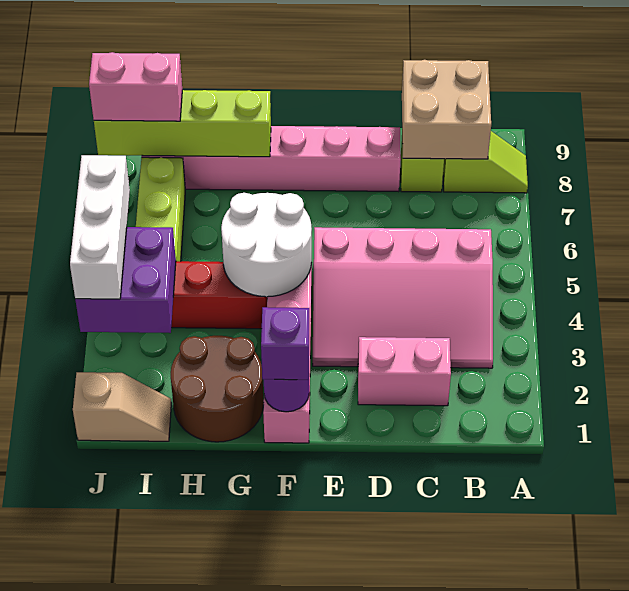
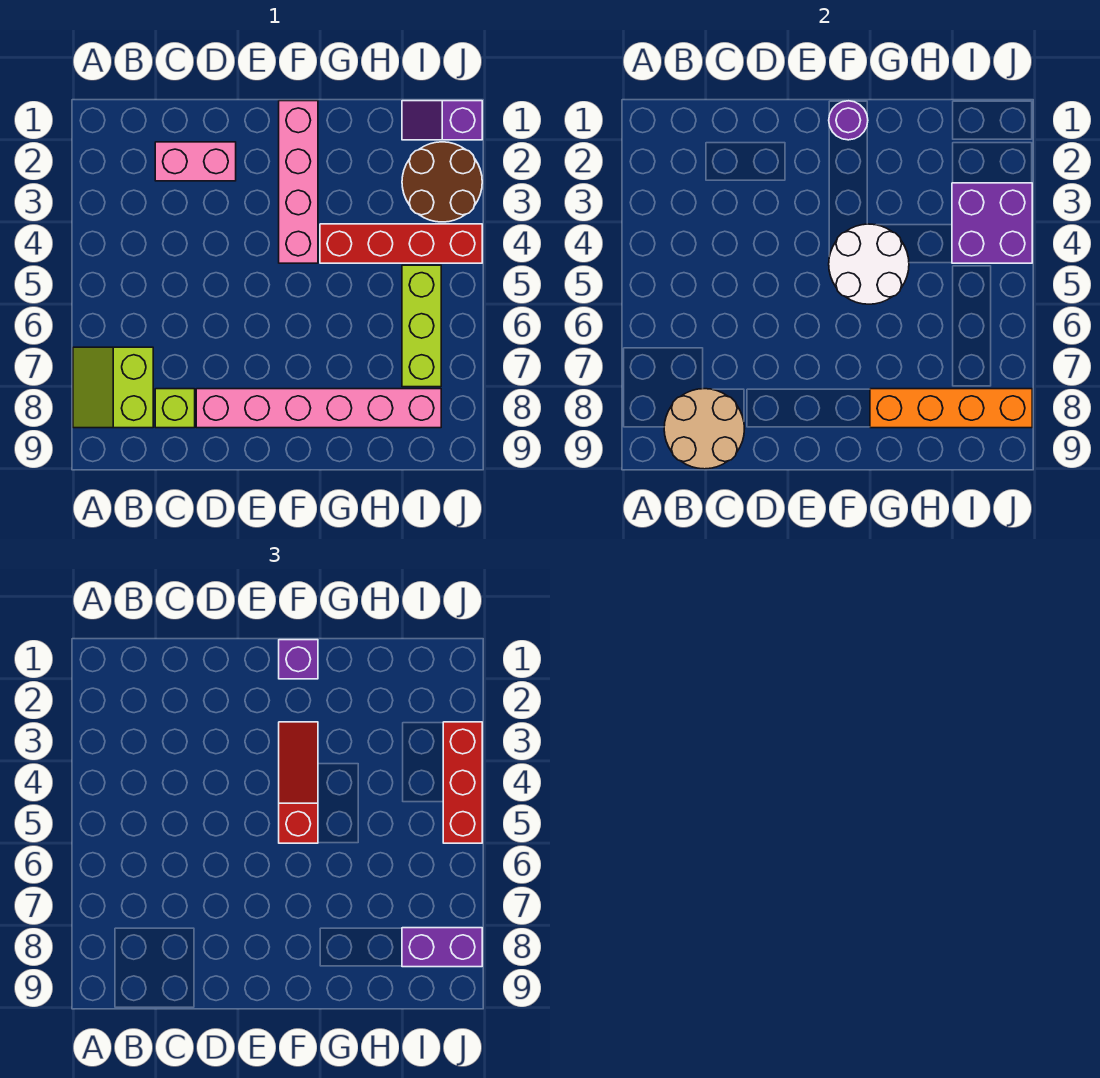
lime slope A8:B8 level 1 top B -> lime slope A7:B8 level 1 top B
pink slope B3:E5 level 1 top 5 -> none
tan brick B8:C9 level 2 -> tan round brick B8:C9 level 2
none -> red slope F3:F5 level 3 top 5
brown round brick G1:H2 level 1 -> brown round brick I2:J3 level 1
lime brick G8:J8 level 2 -> orange brick G8:J8 level 2
tan slope I1:J1 level 1 top J -> purple slope I1:J1 level 1 top J
pink brick I8:J8 level 3 -> purple brick I8:J8 level 3
white brick J3:J5 level 3 -> red brick J3:J5 level 3

